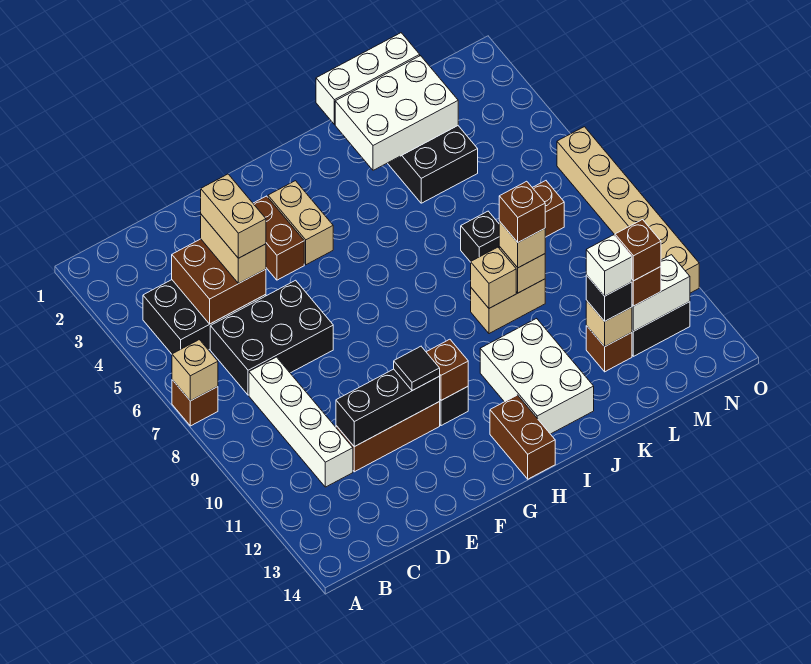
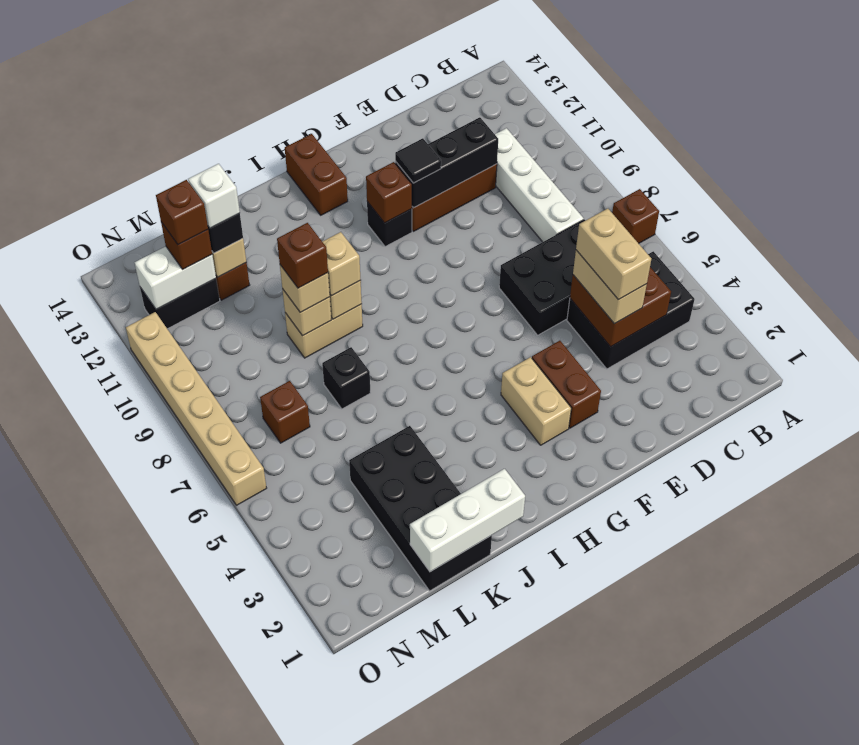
tan brick A7 level 2 -> tan brick J9 level 3
white brick I11:J13 level 1 -> none
white brick J2:L3 level 2 -> none

